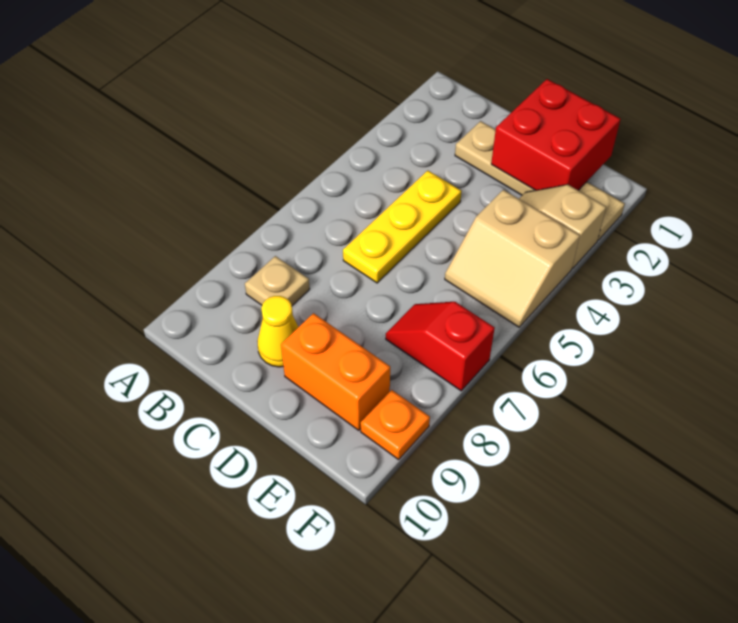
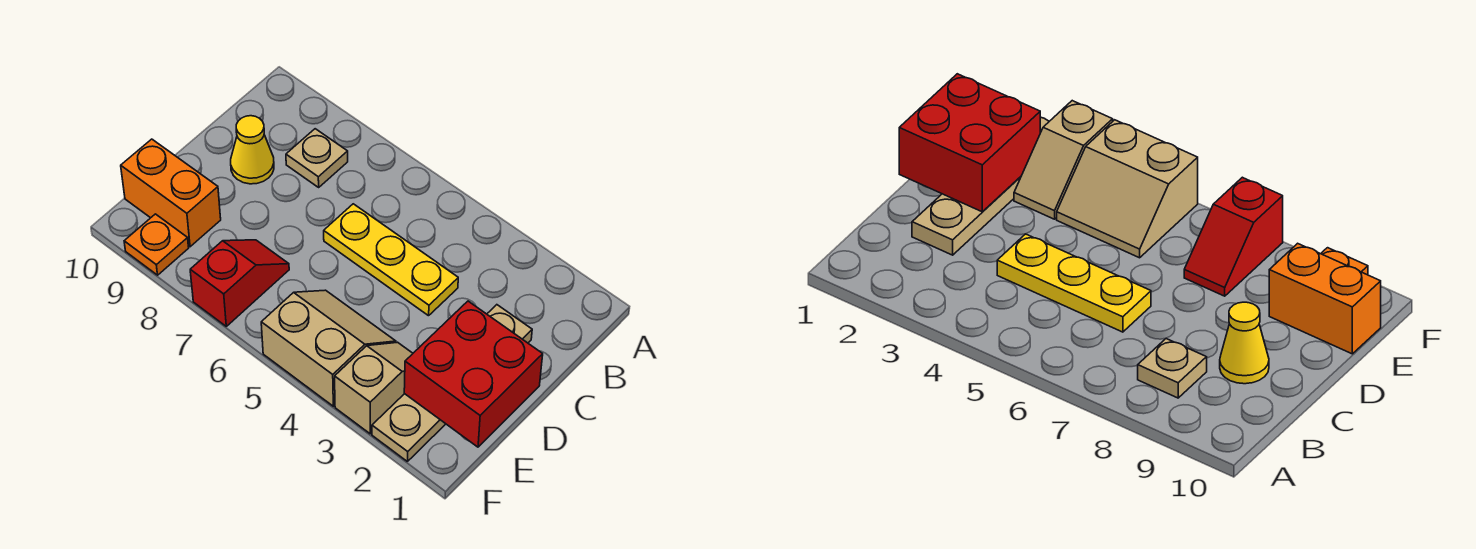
orange brick D9:E9 level 1 -> orange brick E9:E10 level 1
tan slope E4:F5 level 1 top 4 -> tan slope E4:F5 level 1 top F

